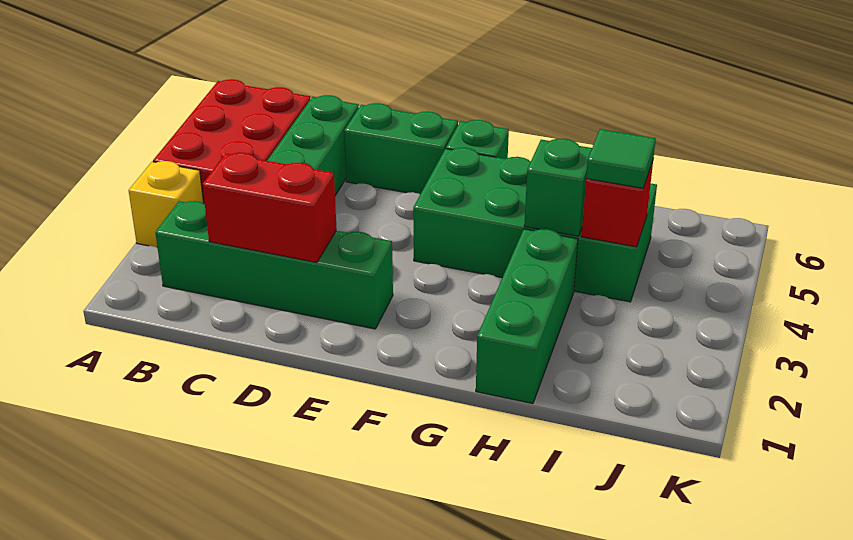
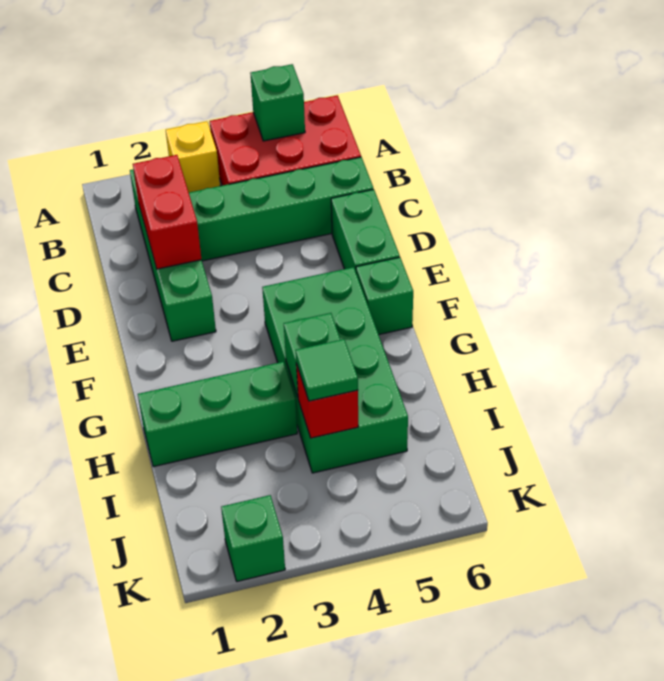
none -> green brick A5 level 2
none -> green brick K2 level 1

